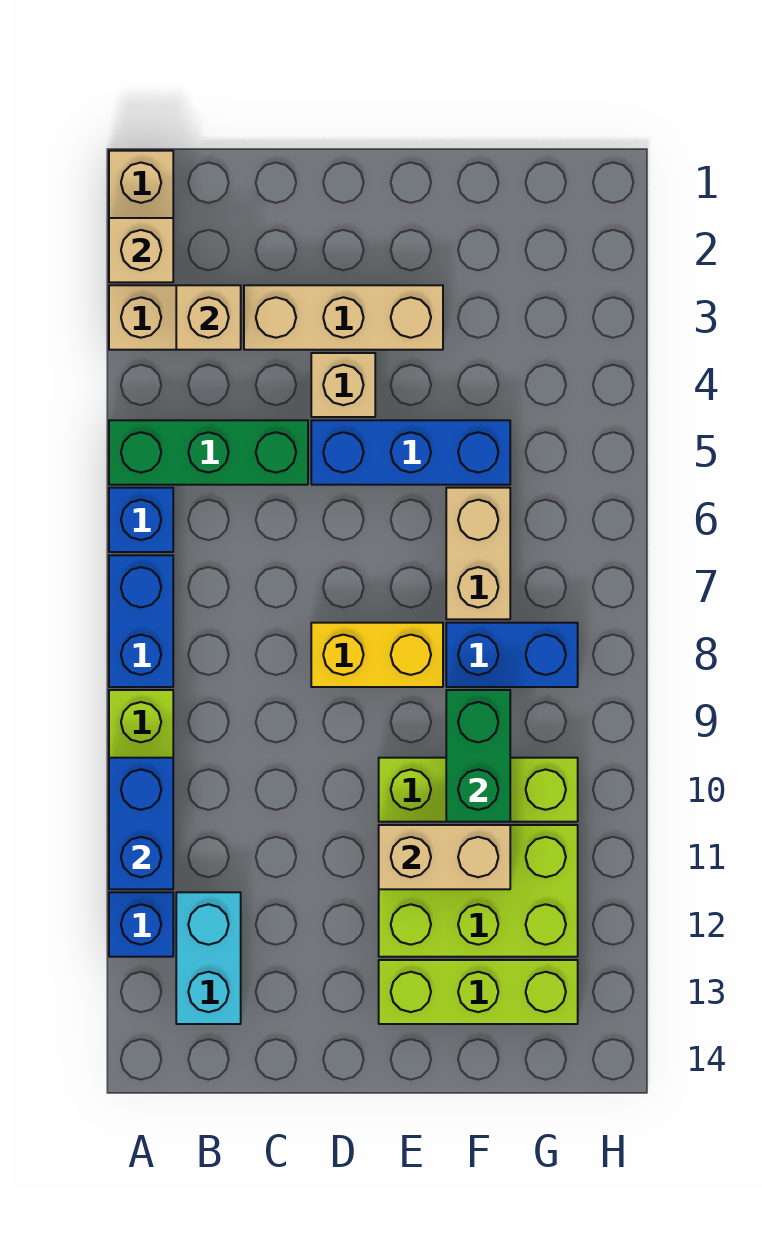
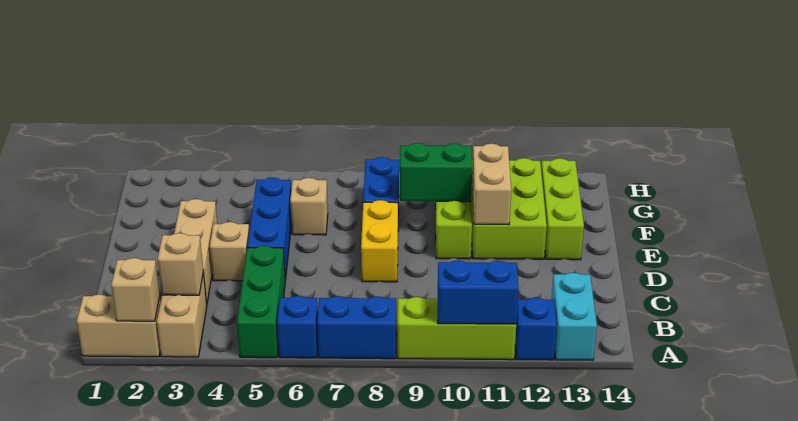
cyan brick B12:B13 level 1 -> cyan brick A13:B13 level 1
tan brick F6:F7 level 1 -> tan brick F6 level 1

